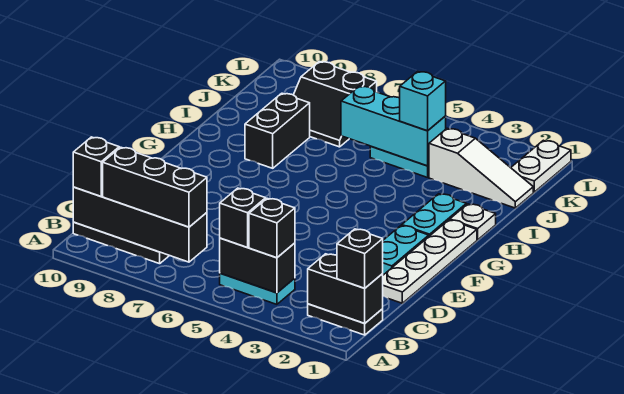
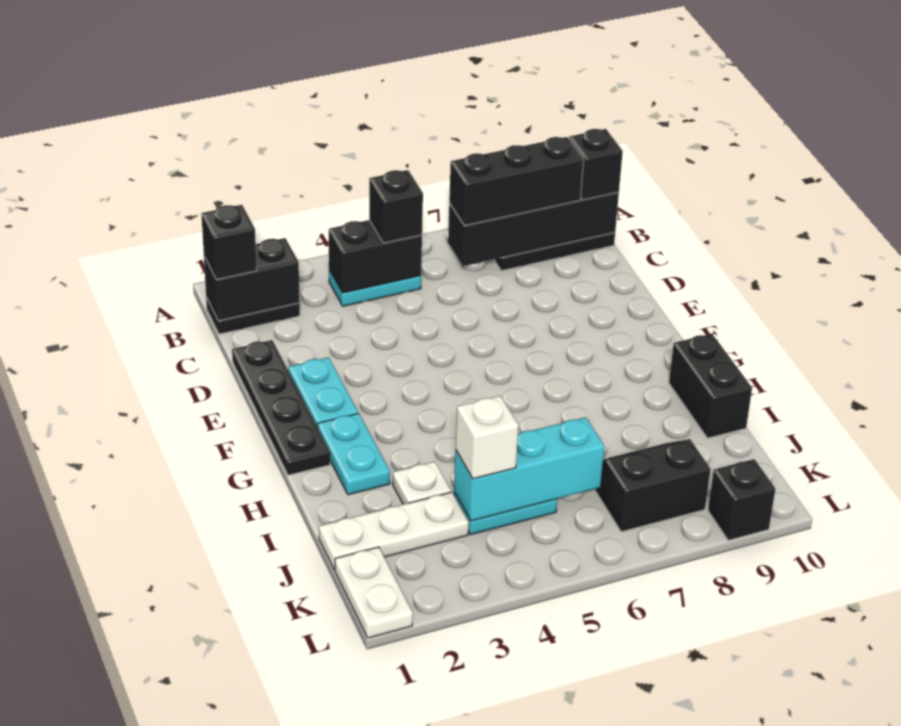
black brick B4 level 3 -> black brick L9 level 1
white plate D1:G1 level 1 -> black plate D1:G1 level 1
white plate H1 level 1 -> white plate I3 level 1
black brick H8:I8 level 1 -> black brick H10:I10 level 1
white slope J1:J3 level 1 top 3 -> white plate J1:J3 level 1
cyan brick J4 level 3 -> white brick J4 level 3

